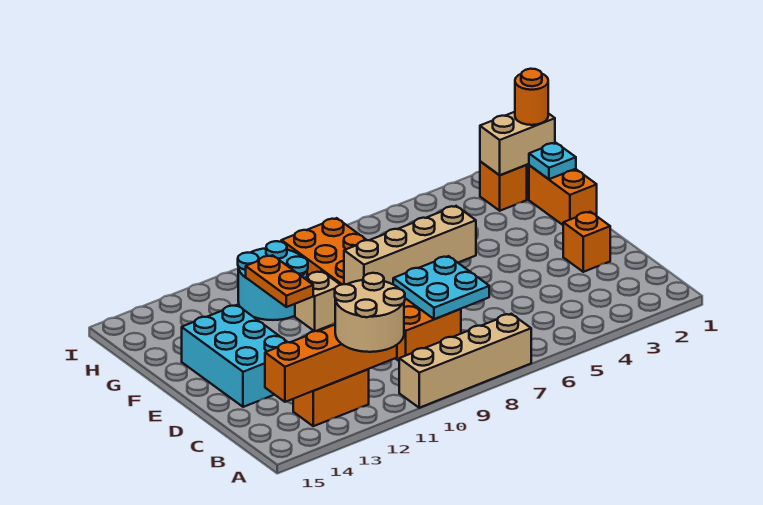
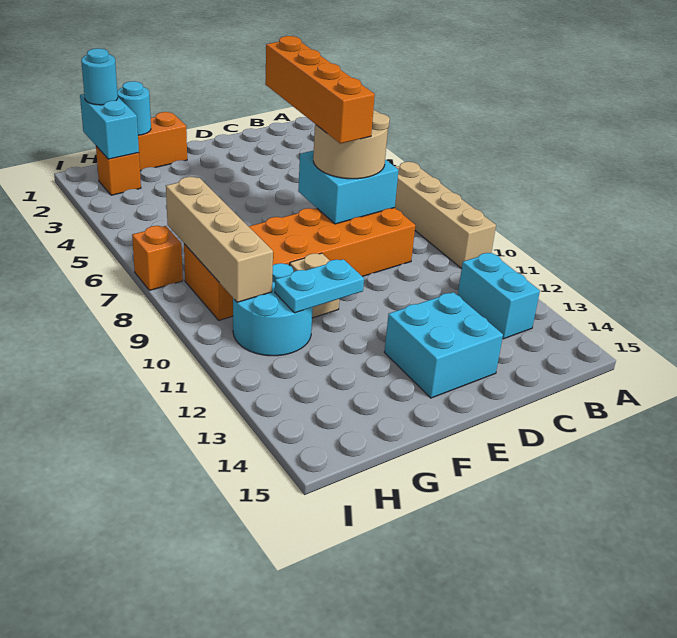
tan round brick A11:B12 level 3 -> tan round brick C7:D8 level 3
orange brick B11:B14 level 2 -> orange brick D5:D8 level 4
orange brick B12:B13 level 1 -> cyan brick B12:B13 level 1
cyan plate C7:D8 level 2 -> cyan brick C7:D8 level 2
orange brick D2 level 1 -> orange brick I7 level 1
cyan brick D13:F14 level 1 -> cyan brick D13:E14 level 1
tan brick E6:E9 level 2 -> tan brick H7:H10 level 2
orange plate F11:G11 level 2 -> cyan plate F11:G11 level 2
cyan plate G1 level 2 -> cyan round brick G1 level 2
tan brick H1:H2 level 2 -> cyan brick H1:H2 level 2
orange round brick H1 level 3 -> cyan round brick H1 level 3

